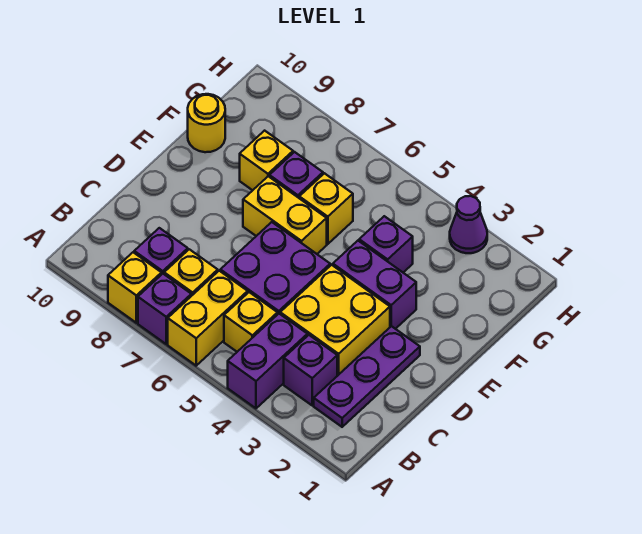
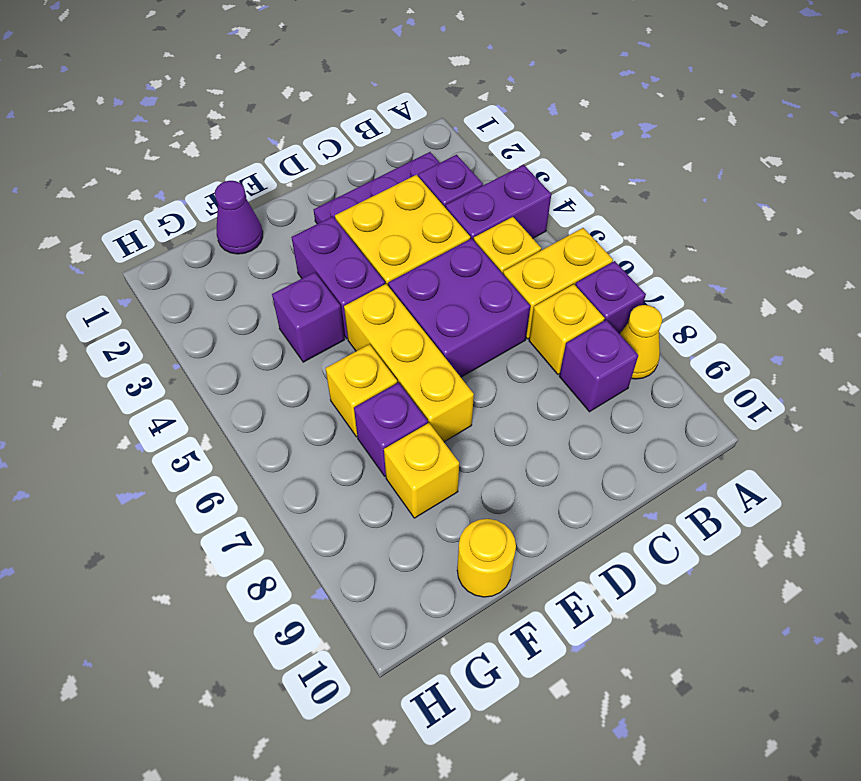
yellow brick A8 level 1 -> yellow cone A8 level 1
yellow brick E6:E7 level 1 -> yellow brick E5:E7 level 1
purple cone H3 level 1 -> purple cone F1 level 1

